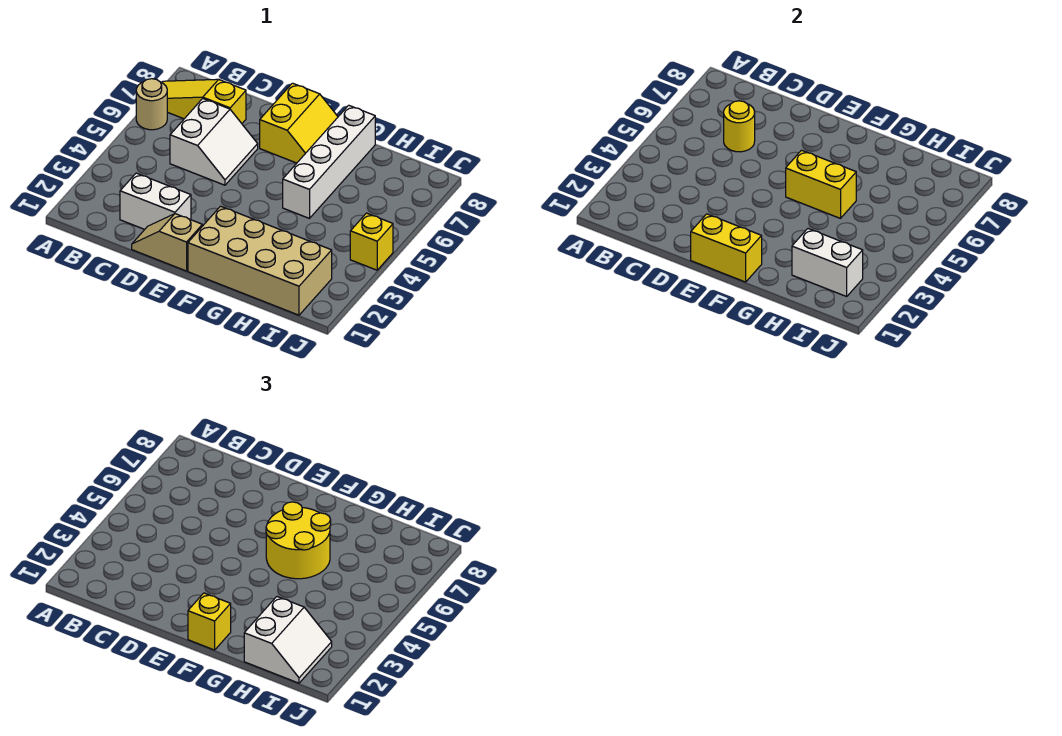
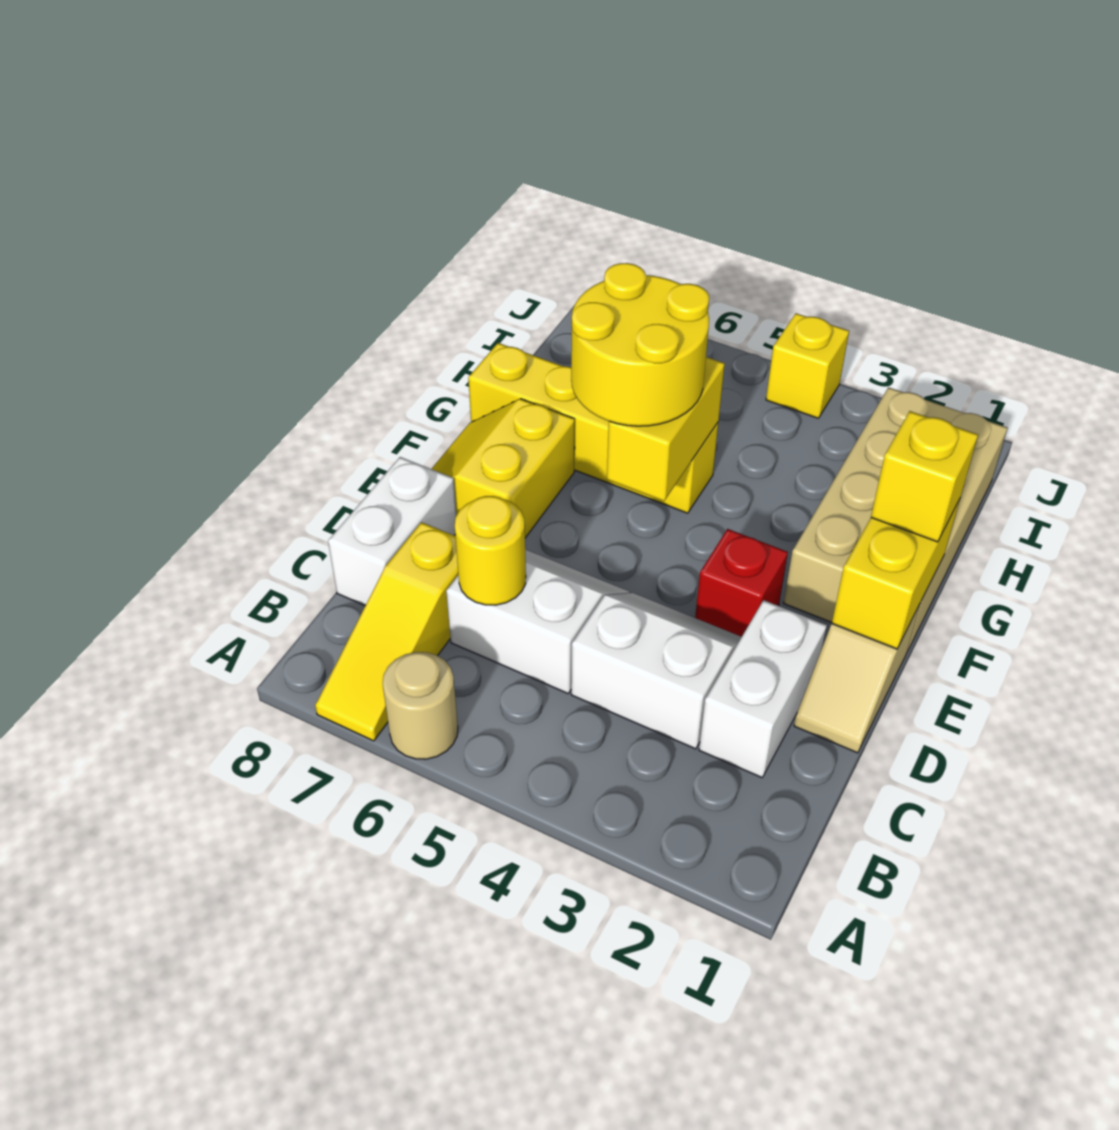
none -> red brick E3 level 1
yellow slope E7:F8 level 1 top E -> yellow slope E7:F8 level 1 top 7
white brick G5:G8 level 1 -> yellow brick G5:G8 level 1
white slope H1:I2 level 3 top H -> white slope C3:D4 level 1 top C
white brick H2:I2 level 2 -> white brick C8:D8 level 1

